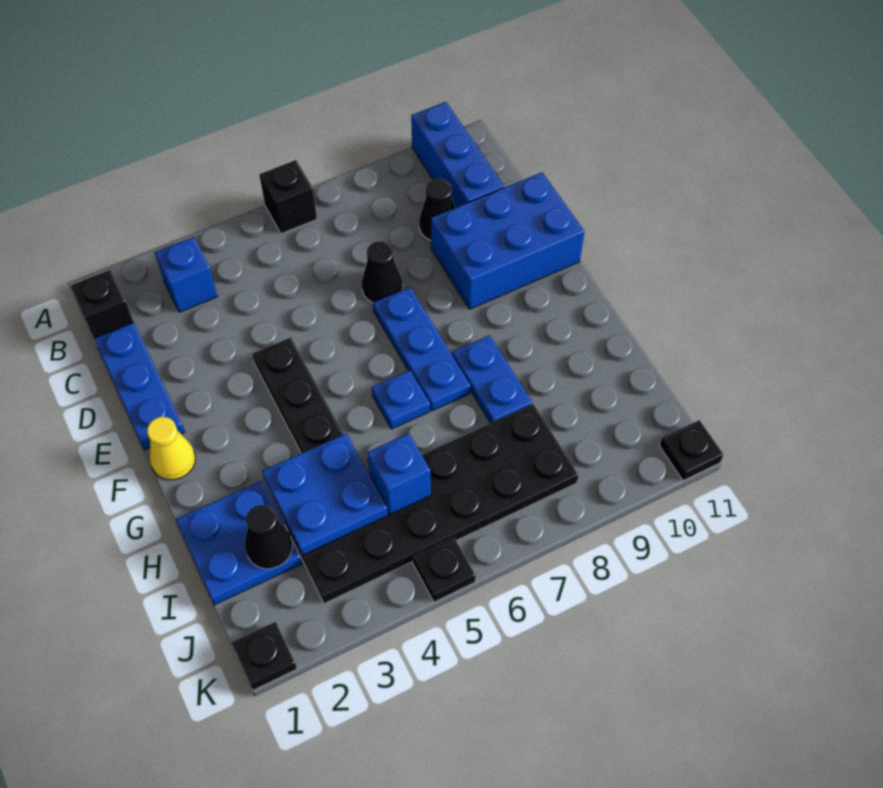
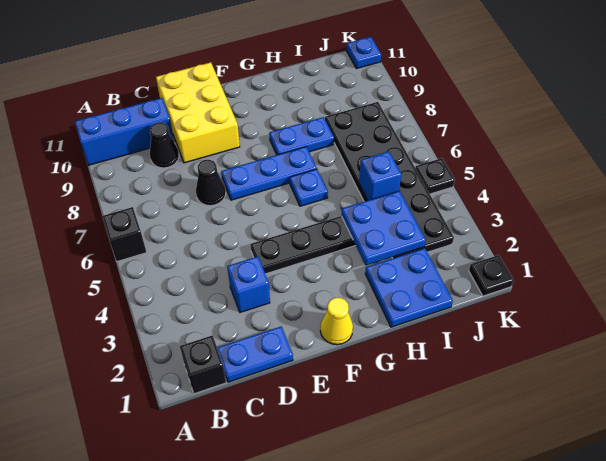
blue brick B3 level 1 -> blue brick D3 level 1
blue plate C1:E1 level 1 -> blue plate C1:D1 level 1
blue brick D9:E11 level 1 -> yellow brick D9:E11 level 1
black cone I2 level 2 -> none
black plate K11 level 1 -> blue plate K11 level 1

